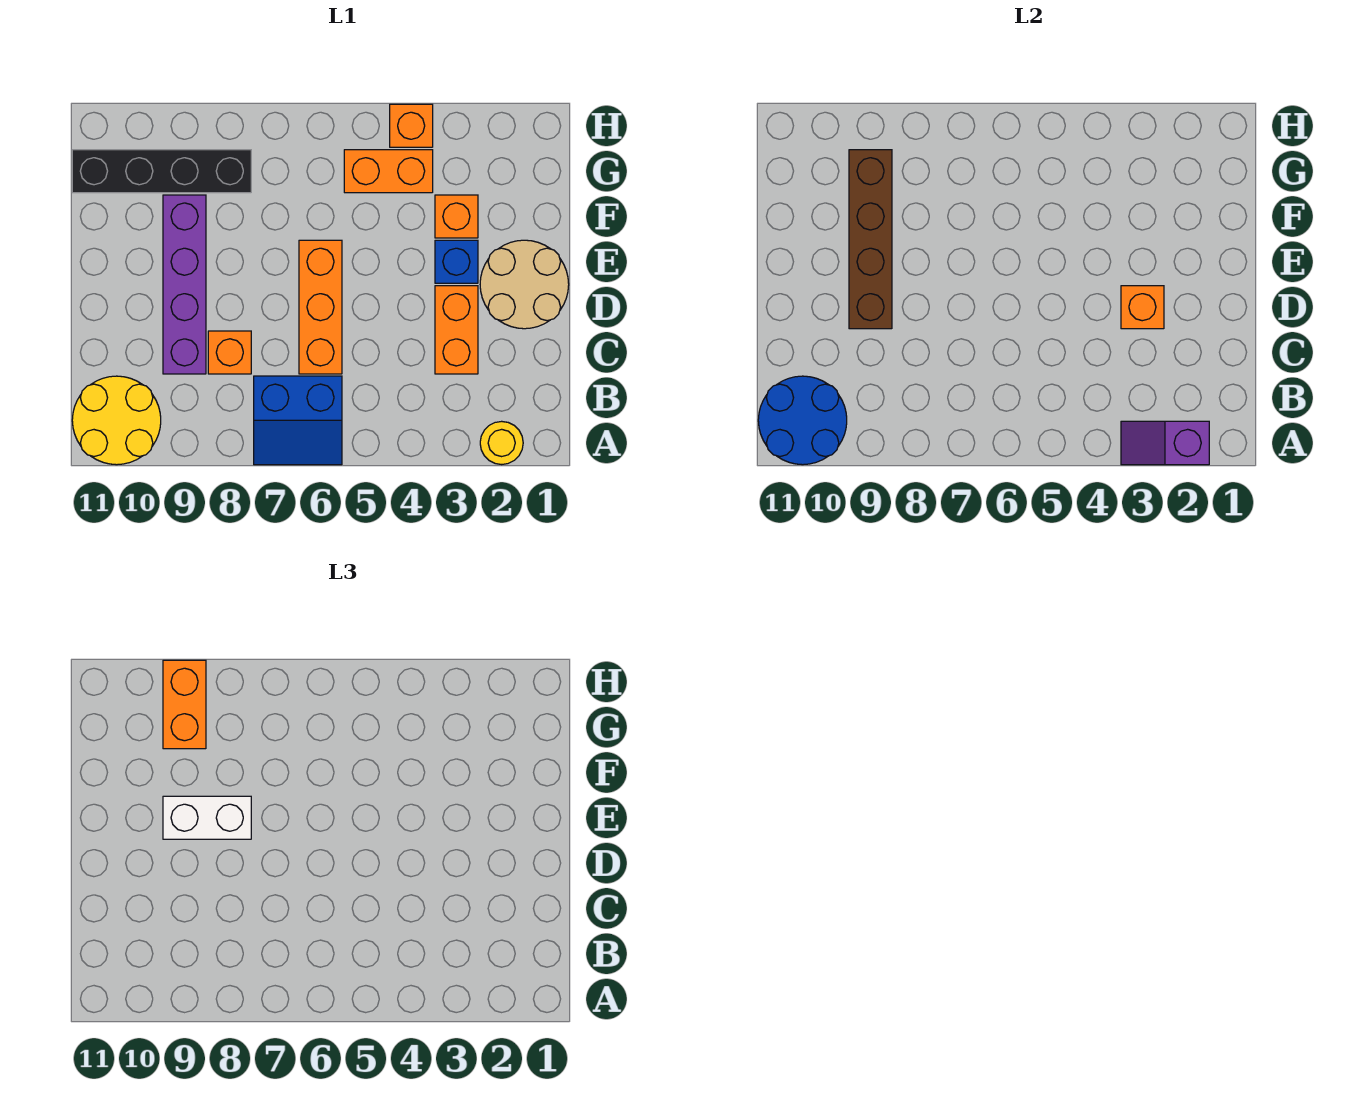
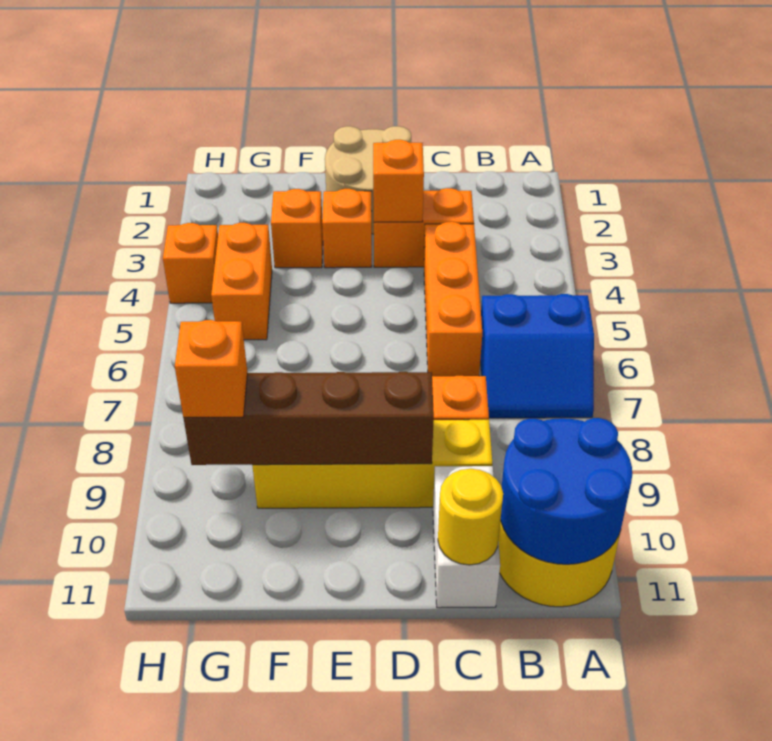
yellow round brick A2 level 1 -> yellow round brick C11 level 2
purple slope A2:A3 level 2 top 2 -> none
blue slope A6:B7 level 1 top B -> blue slope A6:B7 level 1 top 6
orange brick C6:E6 level 1 -> orange brick C4:C6 level 1
purple brick C9:F9 level 1 -> yellow brick C9:F9 level 1
blue brick E3 level 1 -> orange brick E3 level 1
white brick E8:E9 level 3 -> white brick C10:C11 level 1
black brick G8:G11 level 1 -> none
orange brick G9:H9 level 3 -> orange brick G9 level 3

